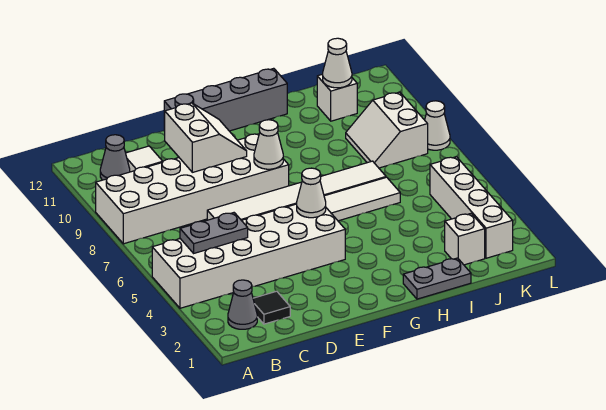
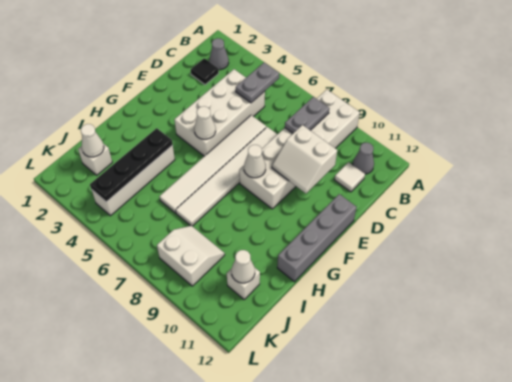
white brick A4:F5 level 1 -> white brick C4:F5 level 1
grey plate H1:I1 level 1 -> grey plate B8:C8 level 2
none -> black plate H4:K4 level 2
white brick K2:K5 level 1 -> white brick H4:K4 level 1
white cone L8 level 1 -> white cone J2 level 2

